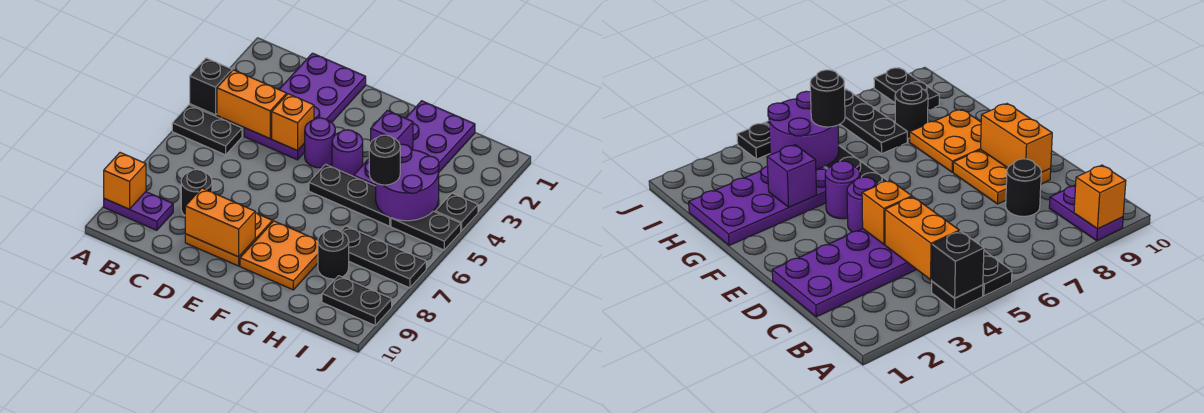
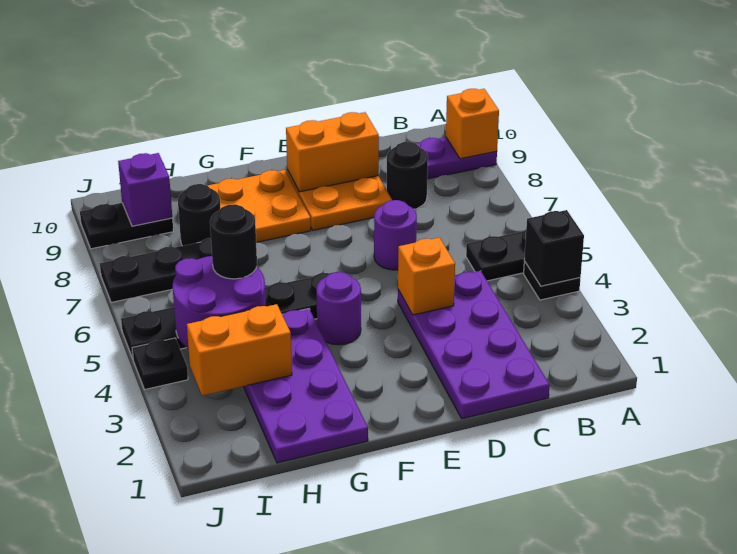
orange brick B4:C4 level 2 -> orange brick H3:I3 level 2
purple round brick E4 level 1 -> purple round brick D6 level 1
purple brick G3 level 2 -> purple brick I9 level 2

